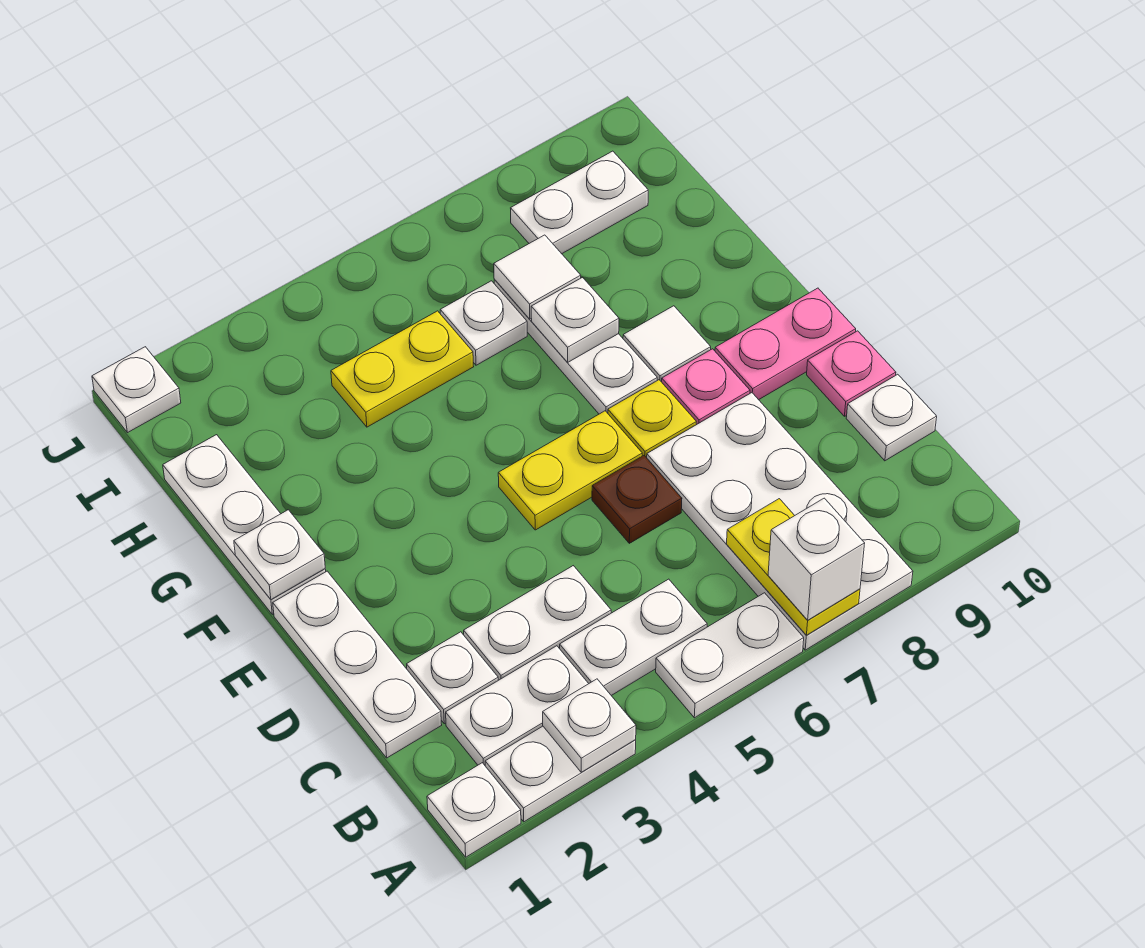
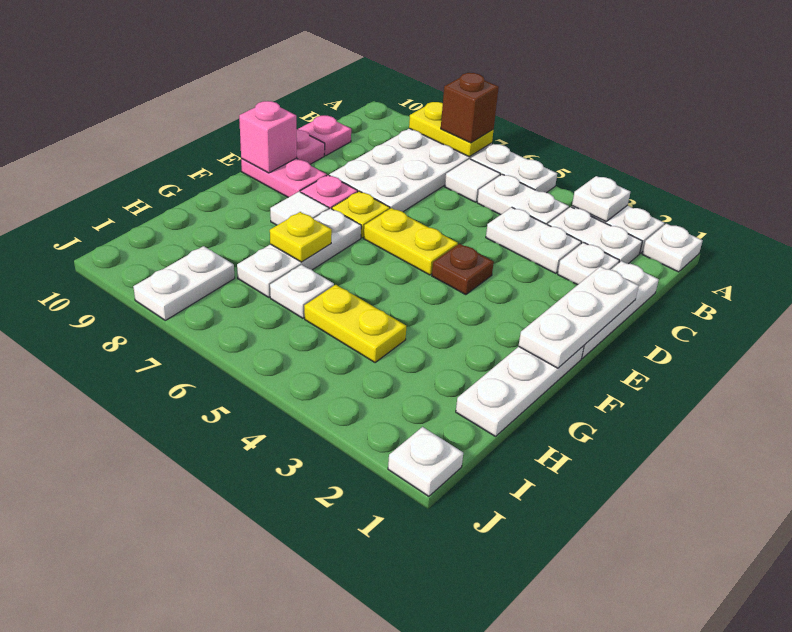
yellow plate A7:B7 level 2 -> yellow plate A7:A8 level 2
white brick A7 level 3 -> brown brick A7 level 3
white plate C10 level 1 -> pink plate C10 level 1
brown plate D6 level 1 -> brown plate E4 level 1
none -> pink brick E10 level 2
white plate F1 level 2 -> white plate D1:F1 level 2
white plate G7 level 2 -> yellow plate G7 level 2
white tile H7 level 2 -> white tile B6 level 1
white plate I8:I9 level 1 -> white plate I8:J8 level 1

